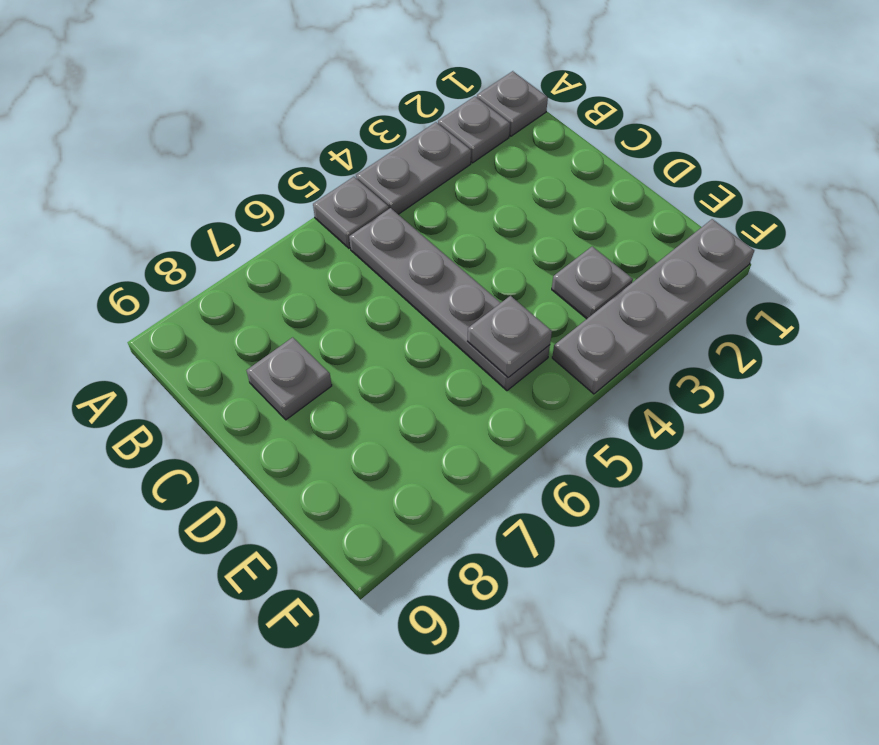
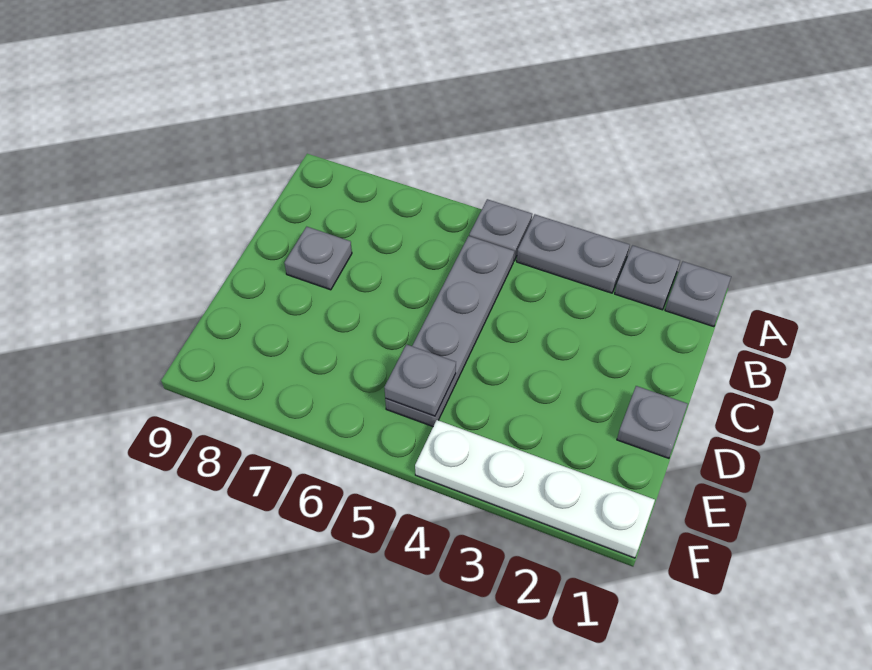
grey plate E3 level 1 -> grey plate D1 level 1
grey plate F1:F4 level 1 -> white plate F1:F4 level 1

